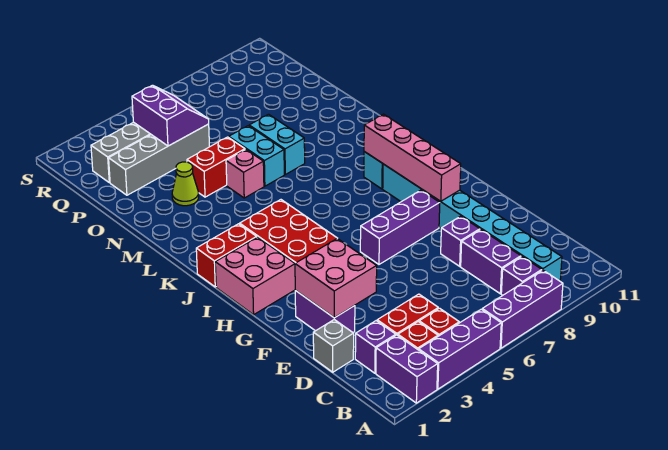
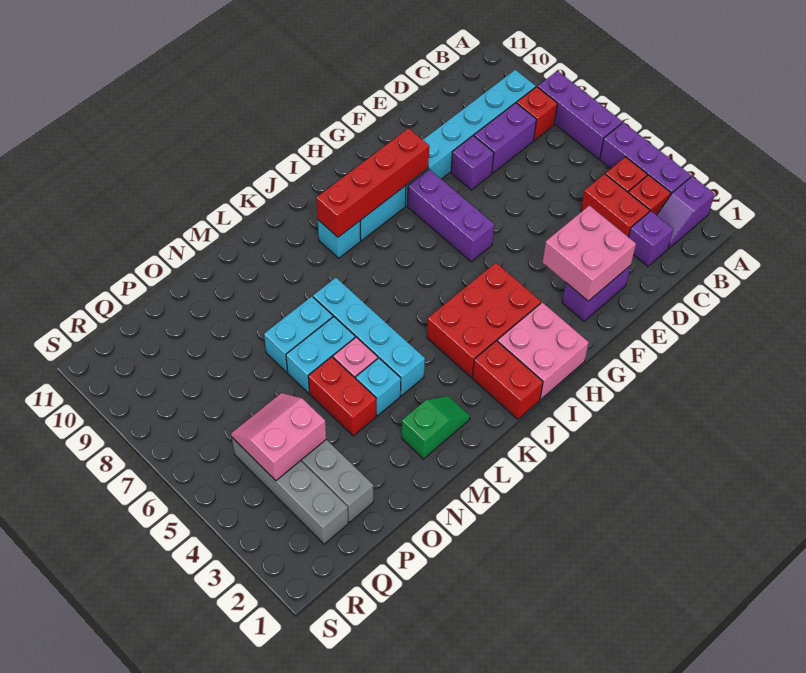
purple brick A2:B2 level 1 -> purple slope A2:B2 level 1 top A
purple brick B8 level 1 -> red brick B8 level 1
grey brick D1 level 1 -> none
pink brick G9:J9 level 2 -> red brick G9:J9 level 2
none -> green slope L2:M2 level 1 top M
none -> cyan brick L4:L7 level 1
none -> cyan brick M4 level 1
lime cone N3 level 1 -> none
purple slope P4:Q5 level 2 top 4 -> pink slope P4:Q5 level 2 top 4

